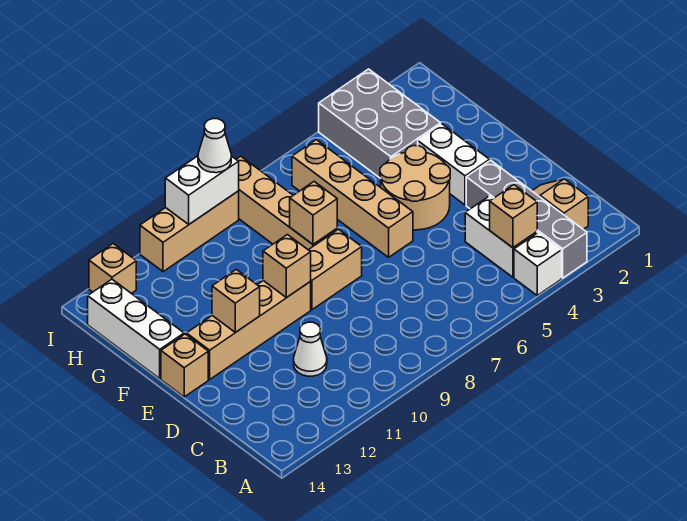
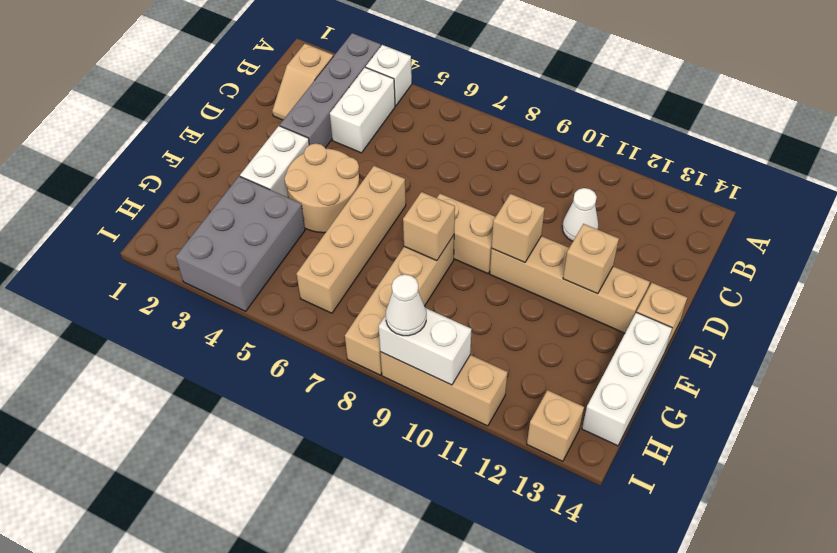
tan brick B4 level 2 -> none

